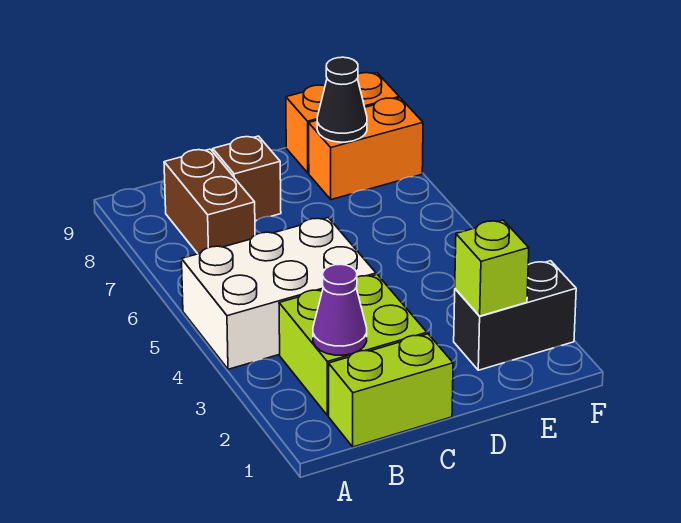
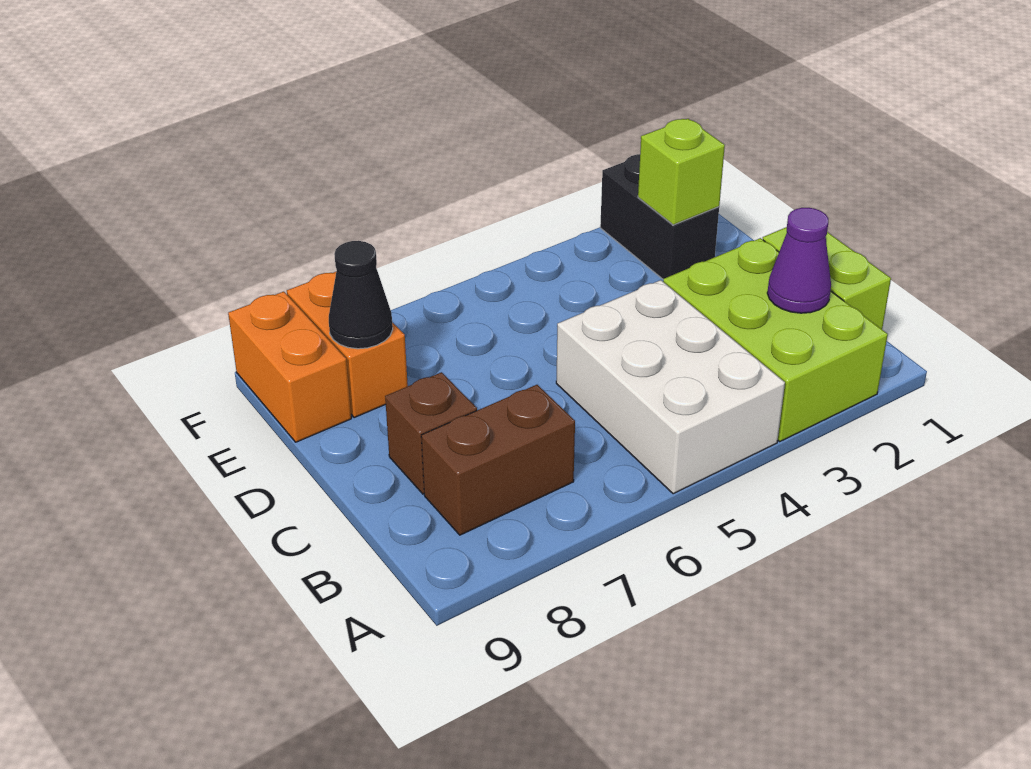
lime brick B2:C3 level 1 -> lime brick A2:C3 level 1

